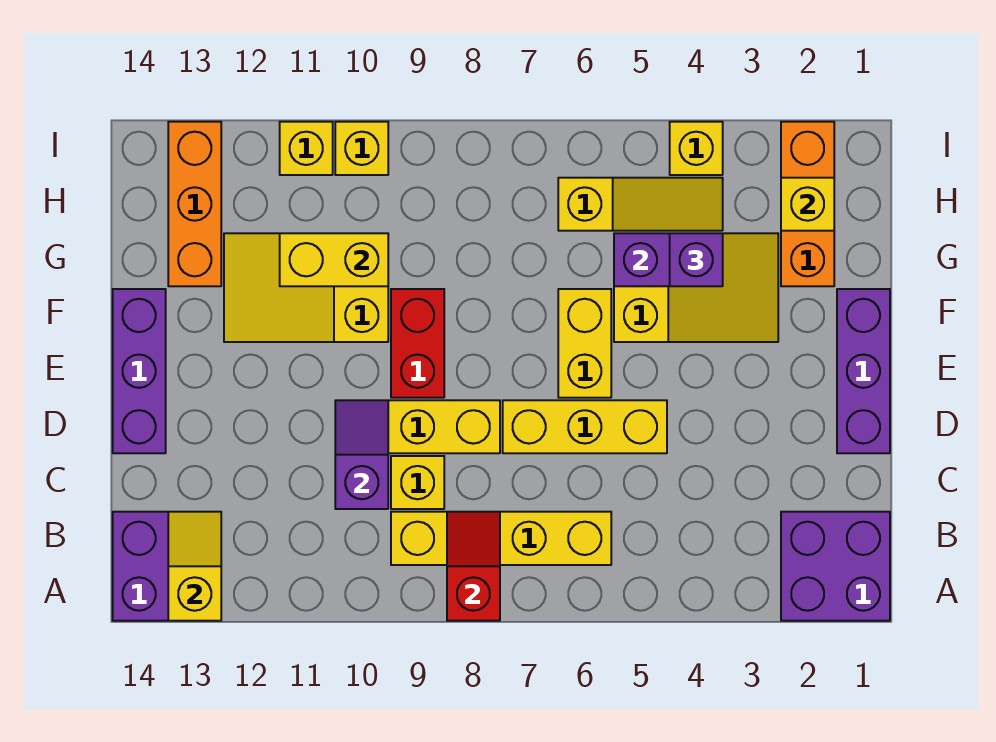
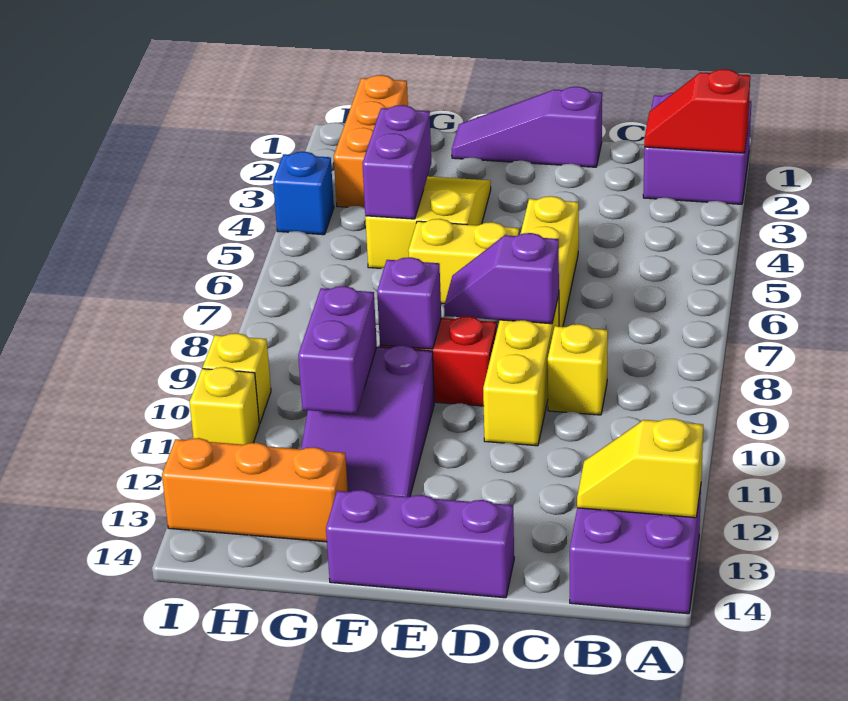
red slope A8:B8 level 2 top A -> red slope A2:B2 level 2 top A
yellow brick B6:B9 level 1 -> none
purple slope C10:D10 level 2 top C -> purple slope D8:E8 level 2 top D
purple brick D1:F1 level 1 -> purple slope D1:F1 level 1 top D
yellow slope F10:G12 level 1 top 10 -> purple slope F10:G12 level 1 top 10
orange brick G2:I2 level 1 -> orange brick H1:H3 level 1
purple brick G4 level 3 -> purple brick F9 level 2
yellow brick G10:G11 level 2 -> purple brick G10:G11 level 2
yellow brick H2 level 2 -> none
yellow slope H4:H6 level 1 top 6 -> none
yellow brick I4 level 1 -> blue brick I4 level 1

